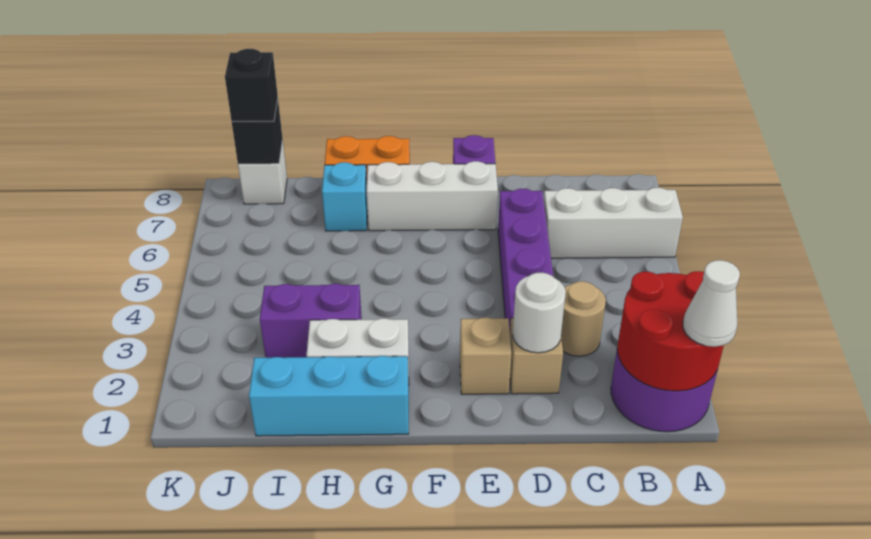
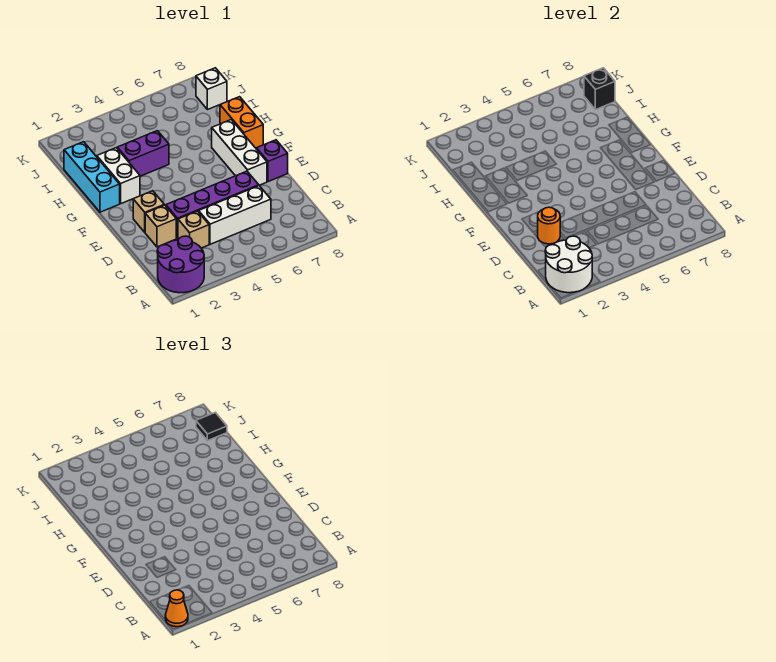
red round brick A1:B2 level 2 -> white round brick A1:B2 level 2
white cone A1 level 3 -> orange cone A1 level 3
white brick A6:C6 level 1 -> white brick C4:C6 level 1
tan round brick C3 level 1 -> tan brick C3 level 1
white round brick D2 level 2 -> orange round brick D2 level 2
purple brick H3:I3 level 1 -> purple brick H3:H4 level 1
cyan brick H7 level 1 -> none
black brick J8 level 3 -> black tile J8 level 3

